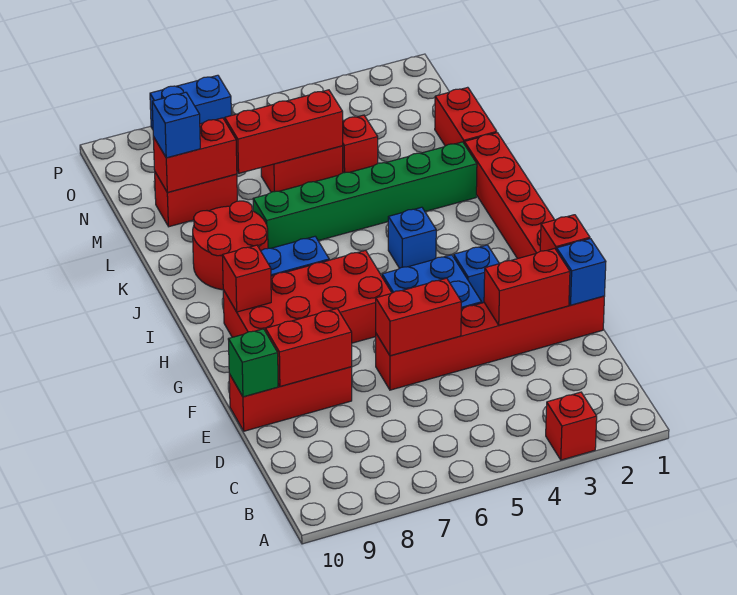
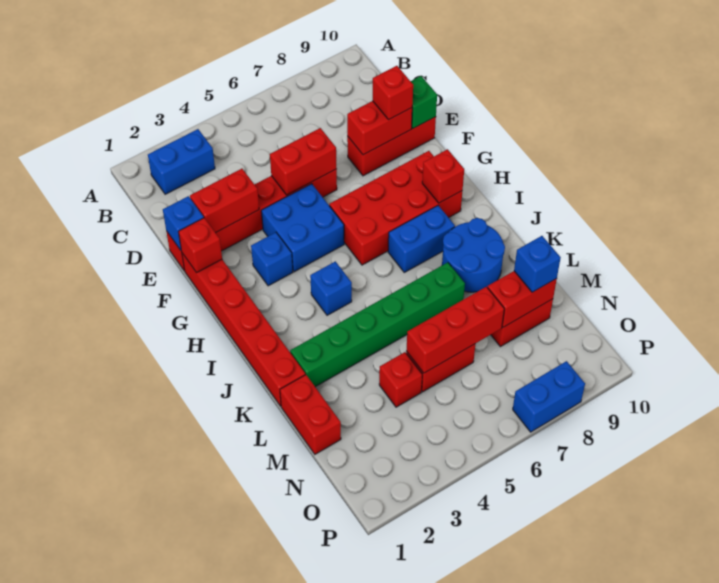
red brick A3 level 1 -> red brick E9 level 3
none -> blue brick B2:B3 level 1
red round brick J8:K9 level 1 -> blue round brick J8:K9 level 1

